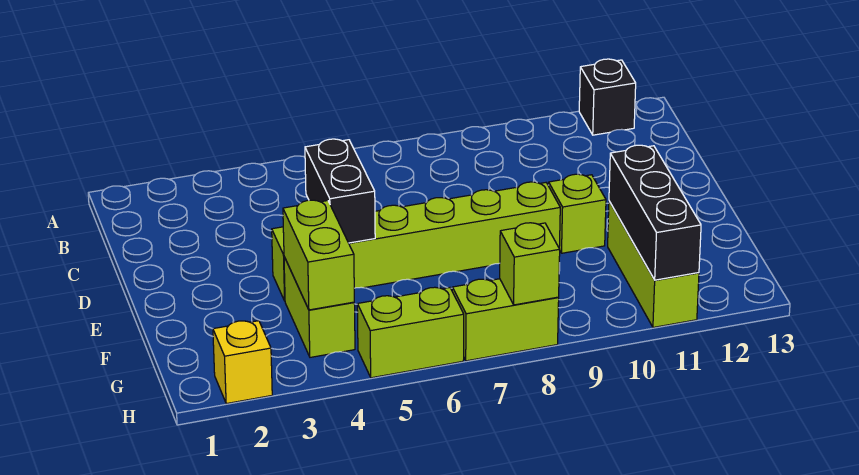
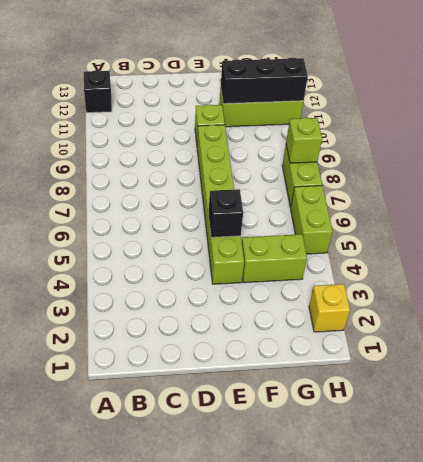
black brick D5:E5 level 2 -> black brick E5 level 2
lime brick F4:G4 level 2 -> none

